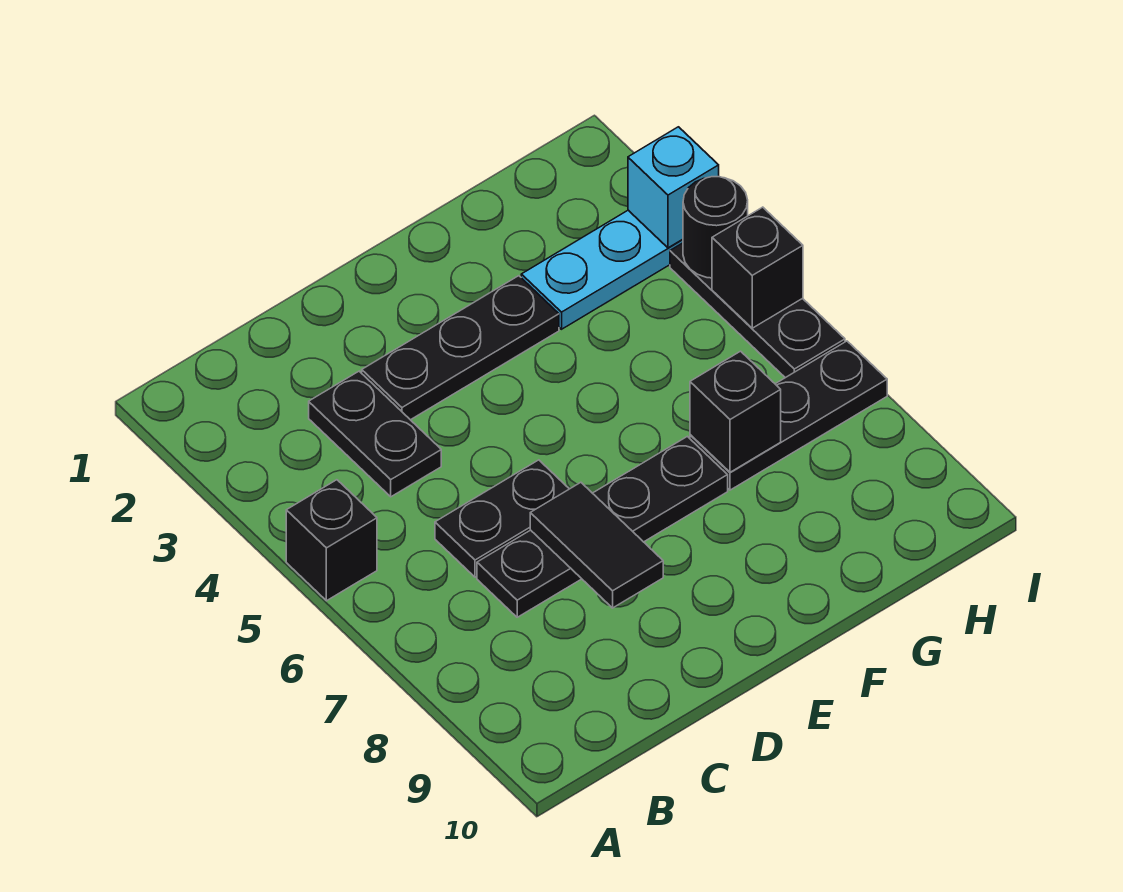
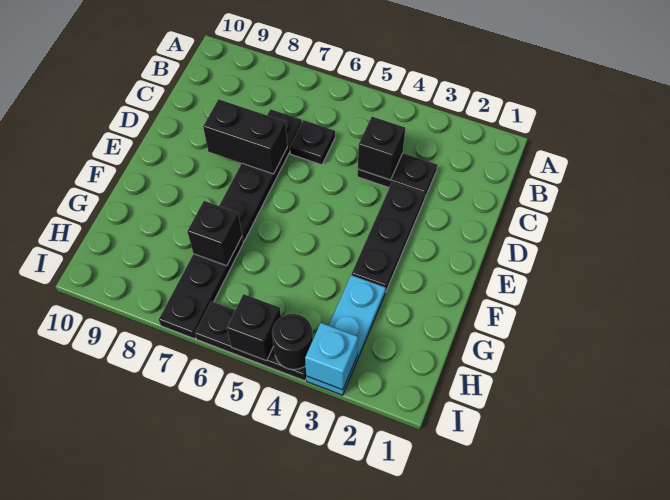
black brick A5 level 1 -> black brick C4 level 2
black plate C6:D6 level 1 -> black plate C6 level 1
black tile D7:D8 level 2 -> black brick D7:D8 level 2

